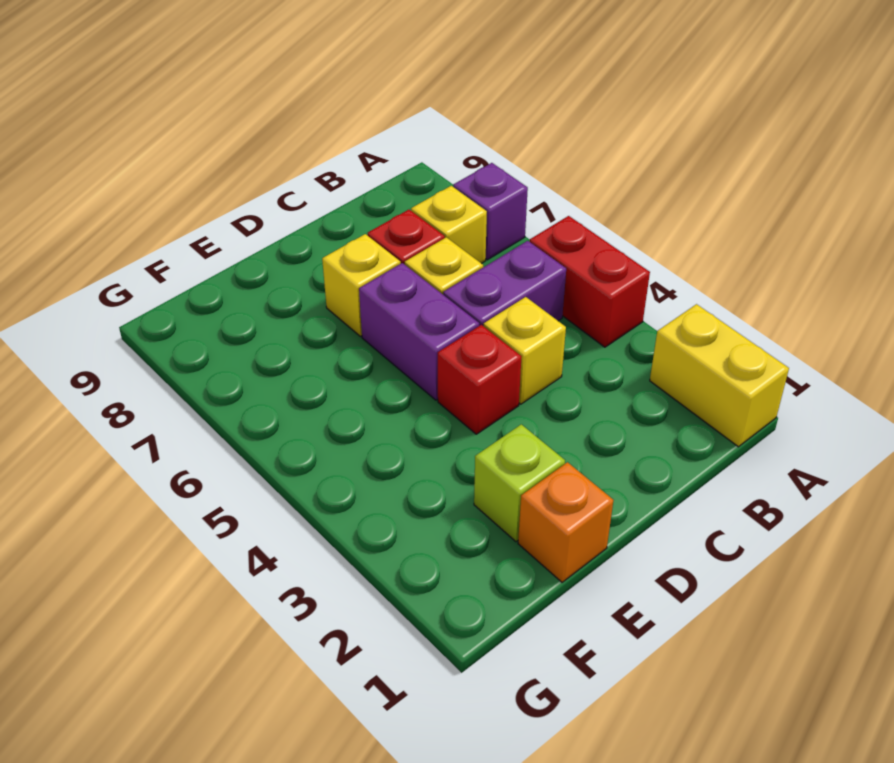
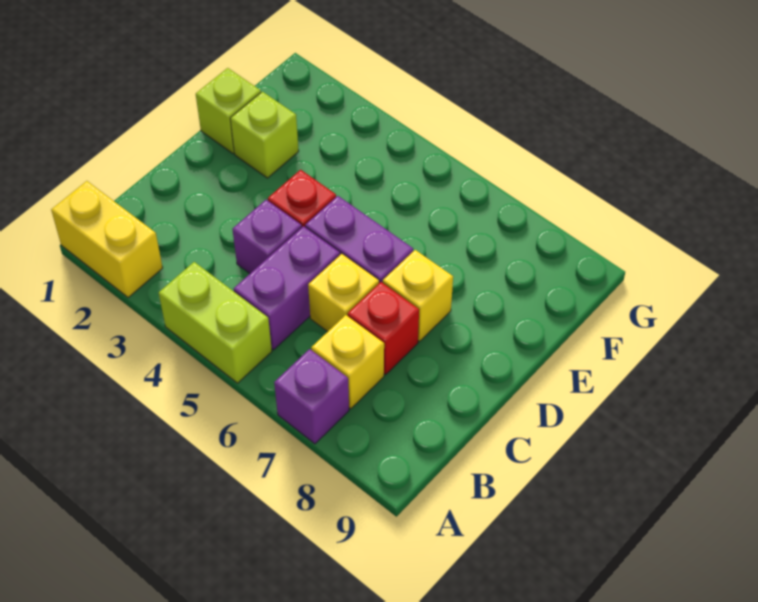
red brick A4:A5 level 1 -> lime brick A4:A5 level 1
yellow brick C4 level 1 -> purple brick C4 level 1
orange brick E1 level 1 -> lime brick E1 level 1

